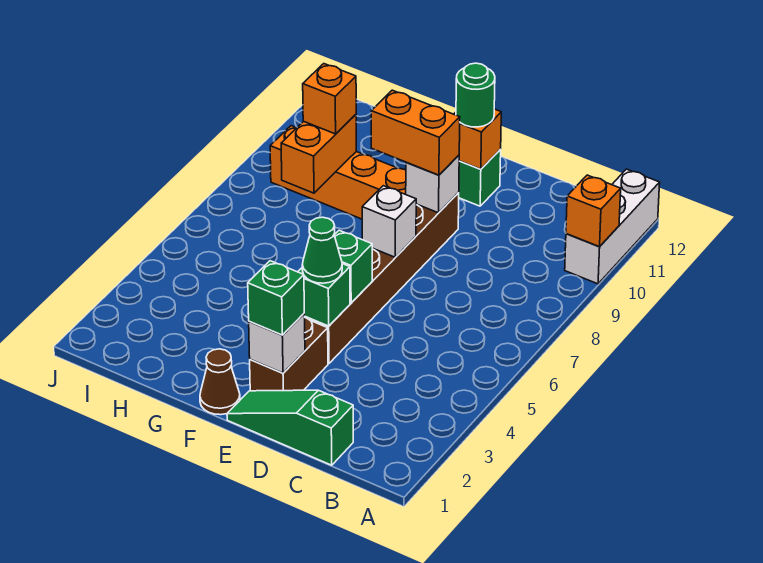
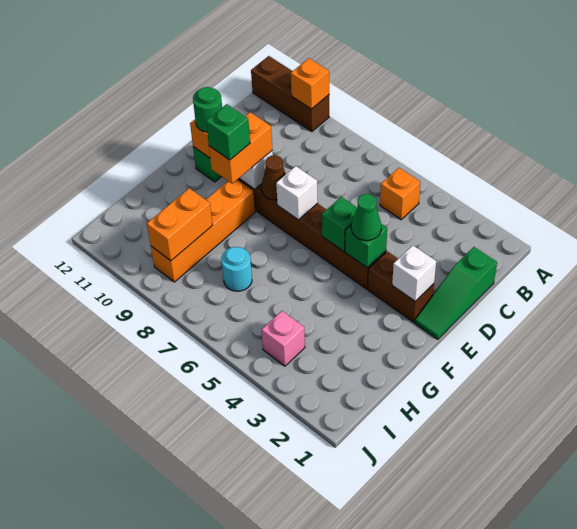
white brick A10:A12 level 1 -> brown brick A10:A12 level 1
green brick E2 level 3 -> green brick F9 level 4
brown cone F1 level 1 -> brown cone E8 level 2
none -> cyan round brick H7 level 1
orange brick H8:H9 level 2 -> orange brick H9:I9 level 2
orange brick H9 level 3 -> orange brick B5 level 1
none -> pink brick I4 level 1

